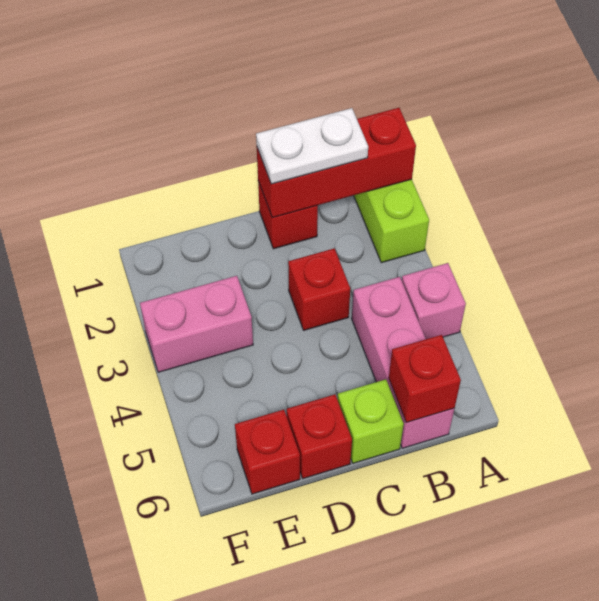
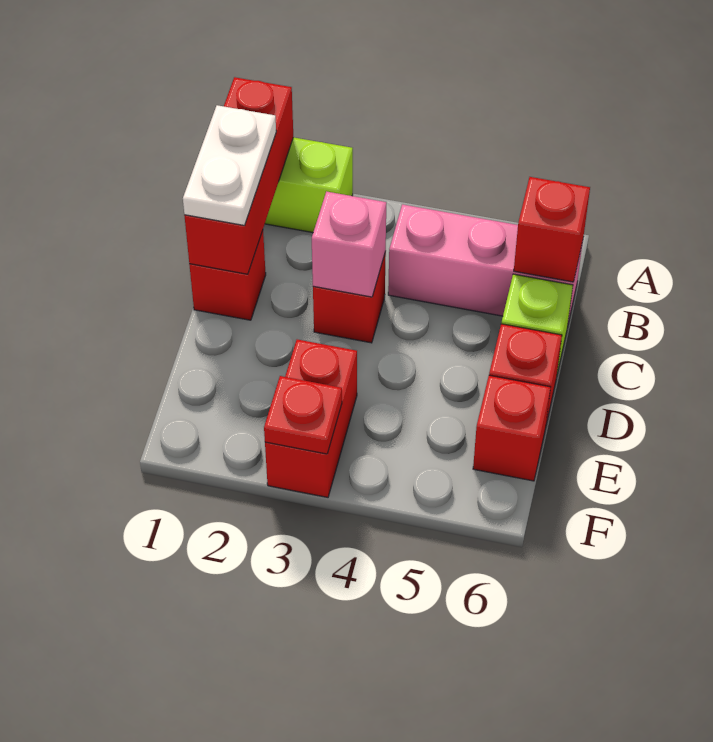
pink brick A4 level 1 -> pink brick C3 level 2
pink brick E3:F3 level 1 -> red brick E3:F3 level 1
none -> red plate F3 level 2

